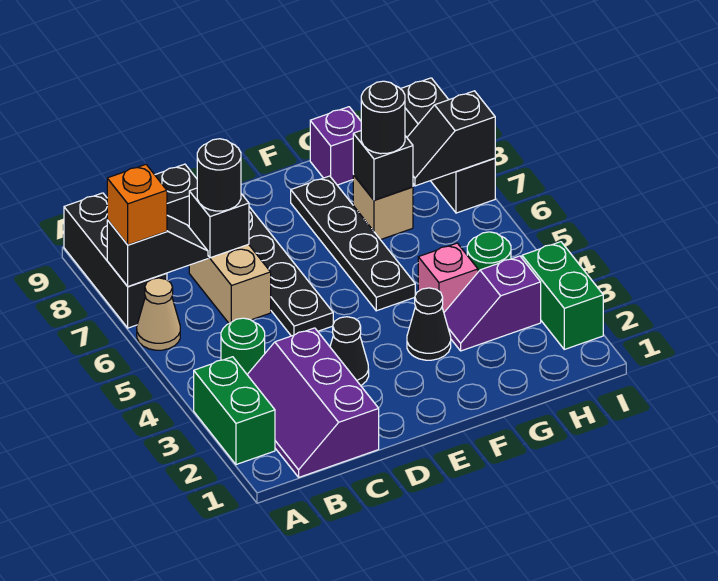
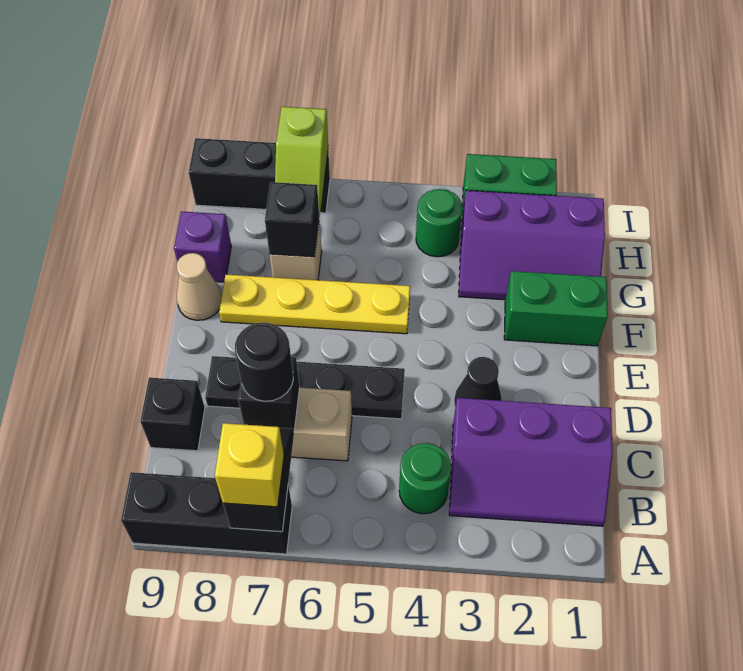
green brick A2:A3 level 1 -> green brick F1:F2 level 1
tan cone A6 level 1 -> tan cone F9 level 1
orange brick A7 level 3 -> yellow brick A7 level 3
black cone F3 level 1 -> none
black plate F5:F8 level 1 -> yellow plate F5:F8 level 1
purple slope G3:H3 level 1 top H -> purple slope G1:H3 level 1 top H
pink brick G4 level 1 -> none
black round brick G7 level 3 -> none
black slope H7:I7 level 2 top I -> lime slope H7:I7 level 2 top I

